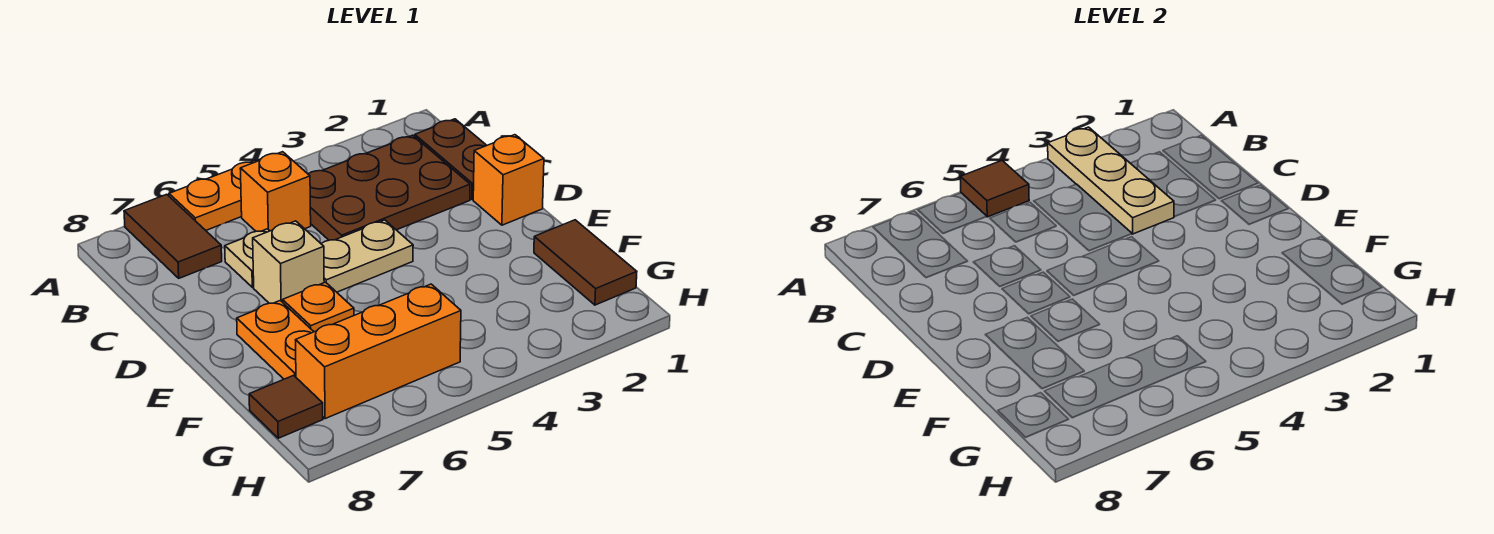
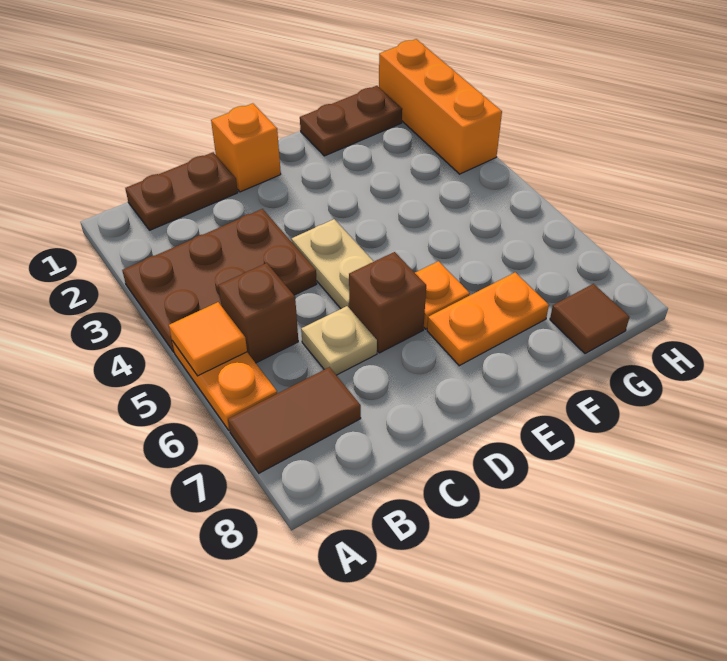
tan plate A3:C3 level 2 -> none
brown tile A5 level 2 -> orange tile A5 level 2
brown plate B2:C4 level 1 -> brown plate A3:C4 level 1
orange brick B5 level 1 -> brown brick B5 level 1
tan brick D6 level 1 -> brown brick D6 level 1
brown tile F1:G1 level 1 -> brown plate F1:G1 level 1
orange brick G5:G7 level 1 -> orange brick H1:H3 level 1

